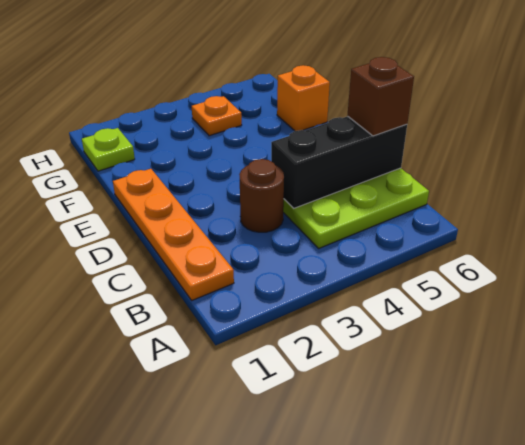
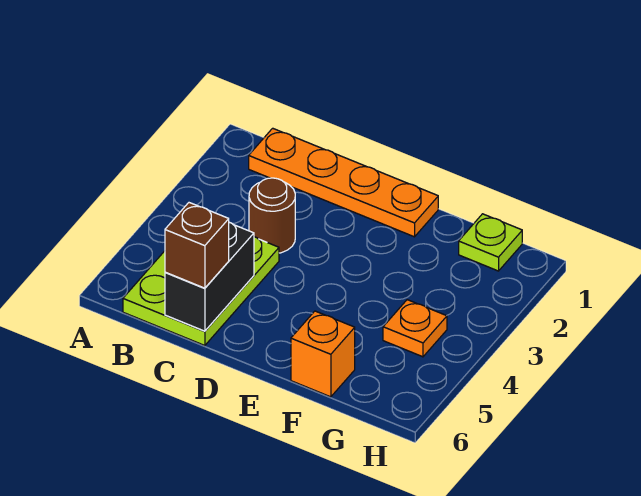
black brick C4:C6 level 2 -> black brick C5:C6 level 2

